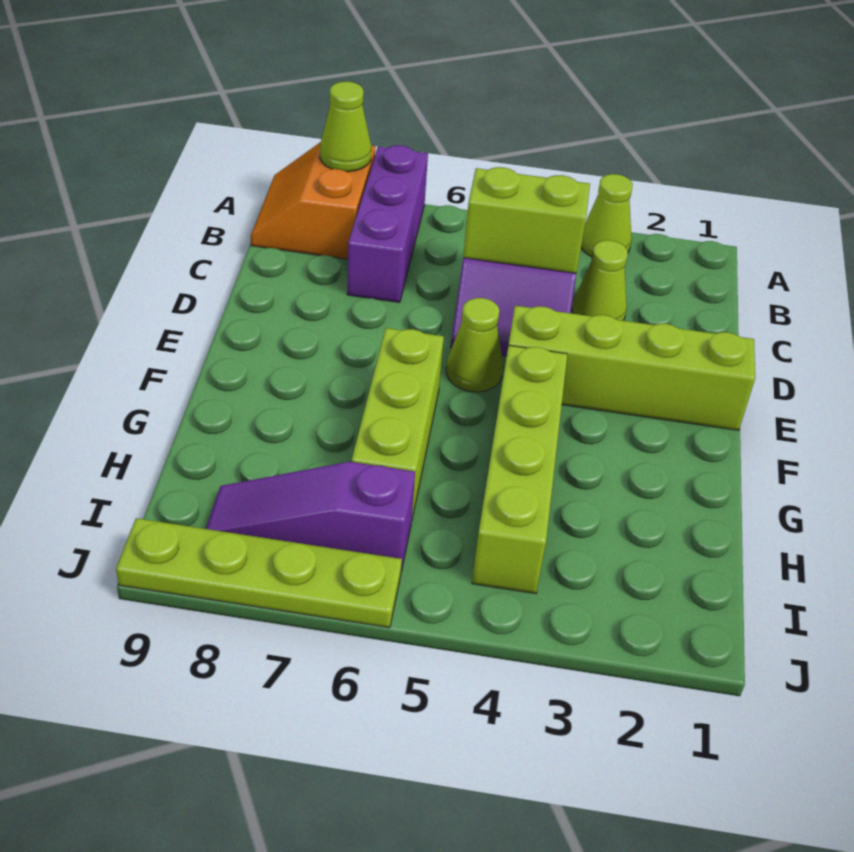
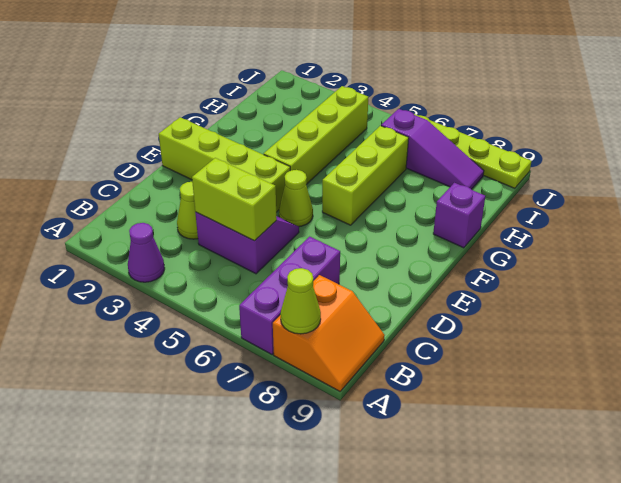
lime cone A3 level 1 -> purple cone A3 level 1
none -> purple brick G9 level 1

